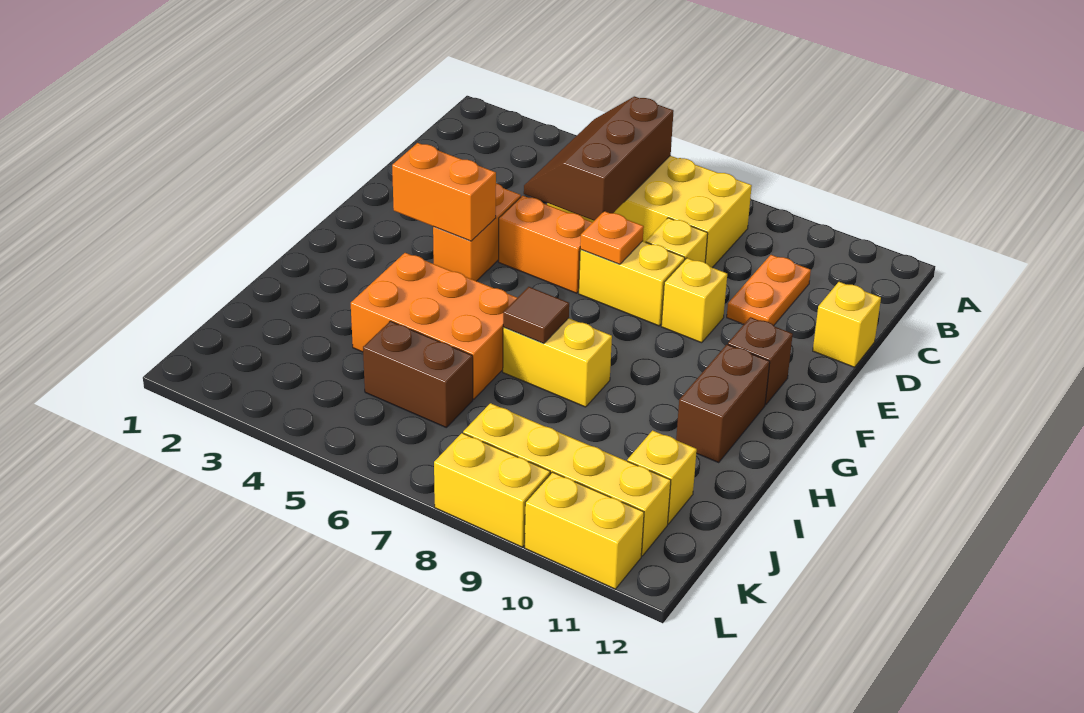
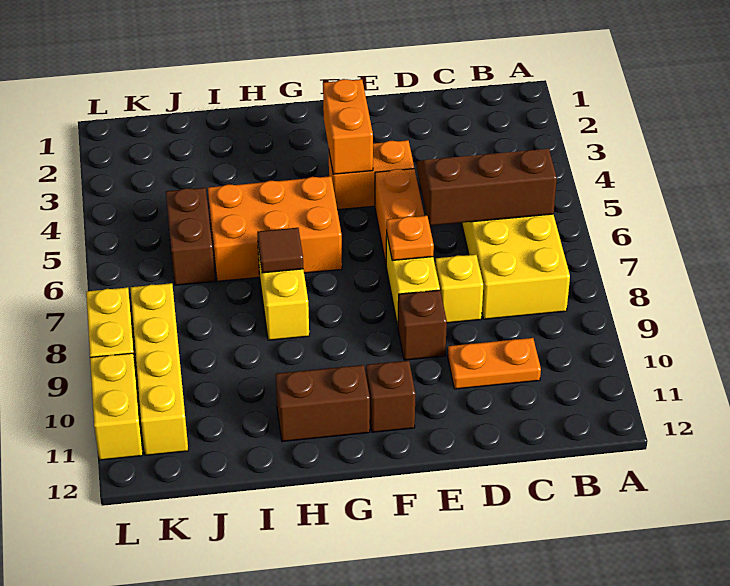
yellow brick D12 level 1 -> none
yellow brick E9 level 1 -> brown brick E9 level 1
orange brick H4:I6 level 1 -> orange brick G5:I6 level 1
yellow brick J11 level 1 -> none

